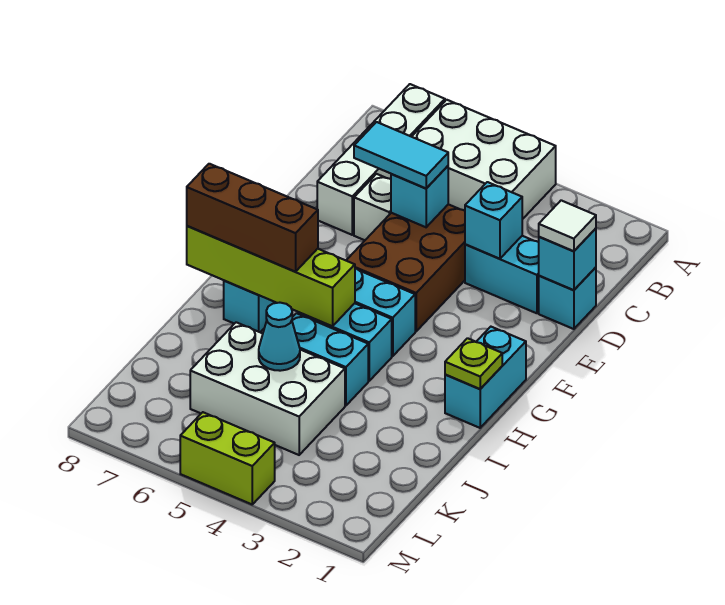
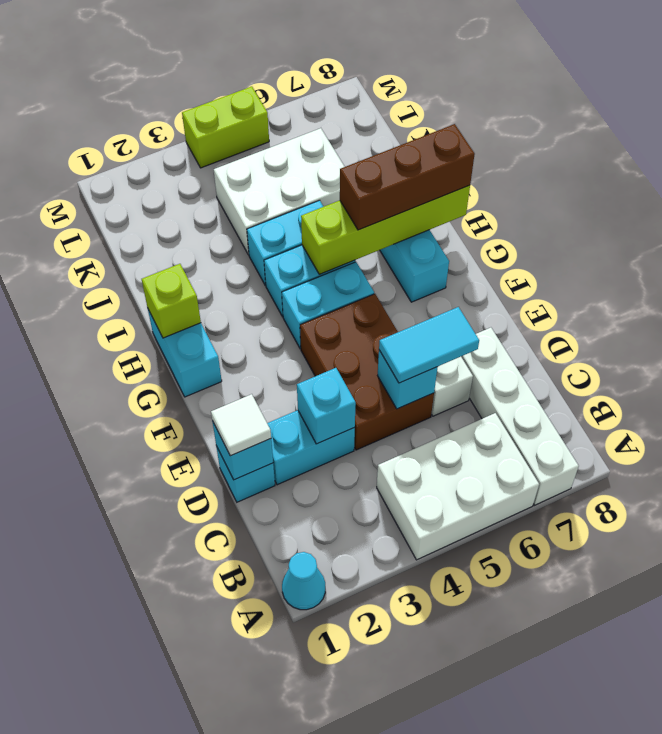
lime plate H1 level 2 -> lime brick H1 level 2
cyan cone J5 level 2 -> cyan cone A1 level 1

